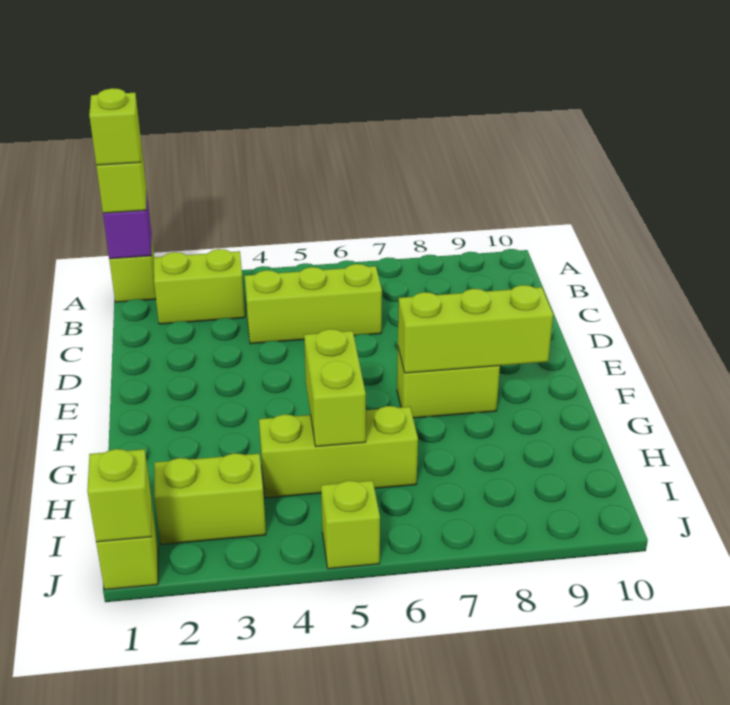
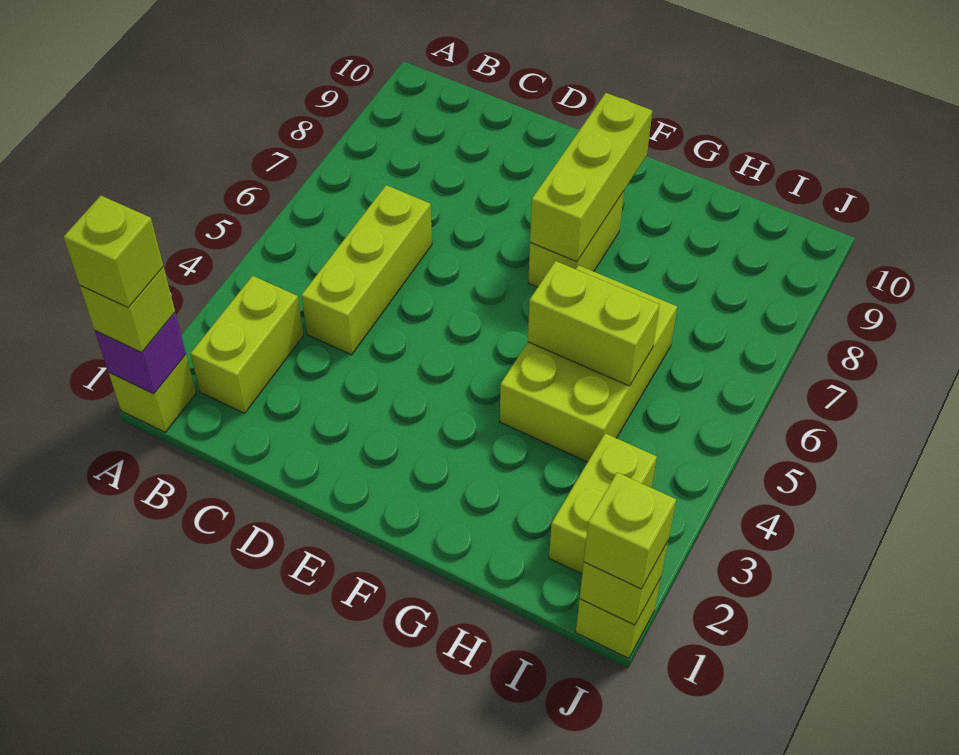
lime brick H4:H6 level 1 -> lime brick G4:H6 level 1
lime brick J5 level 1 -> lime brick J1 level 3

